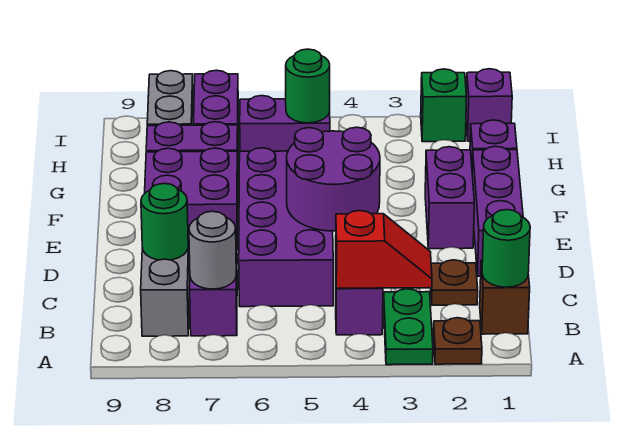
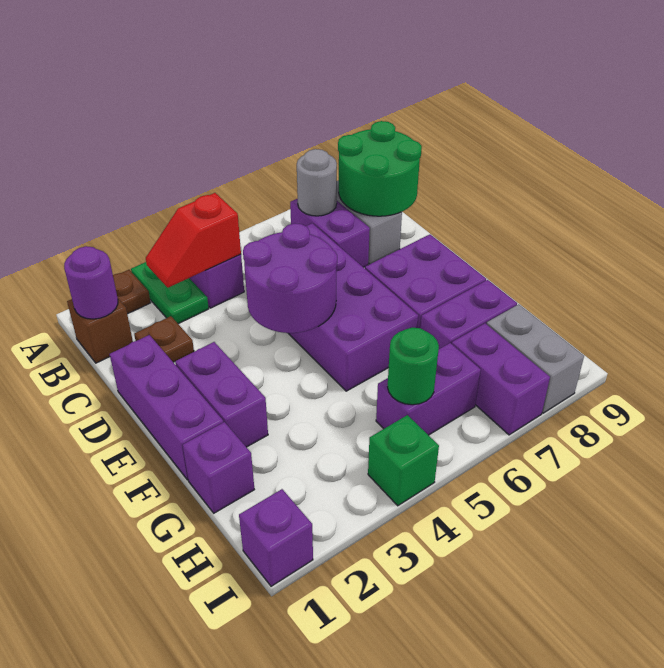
green round brick B1 level 2 -> purple round brick B1 level 2
green round brick C8 level 2 -> green round brick B8:C9 level 2
green brick I2 level 1 -> green brick I4 level 1

